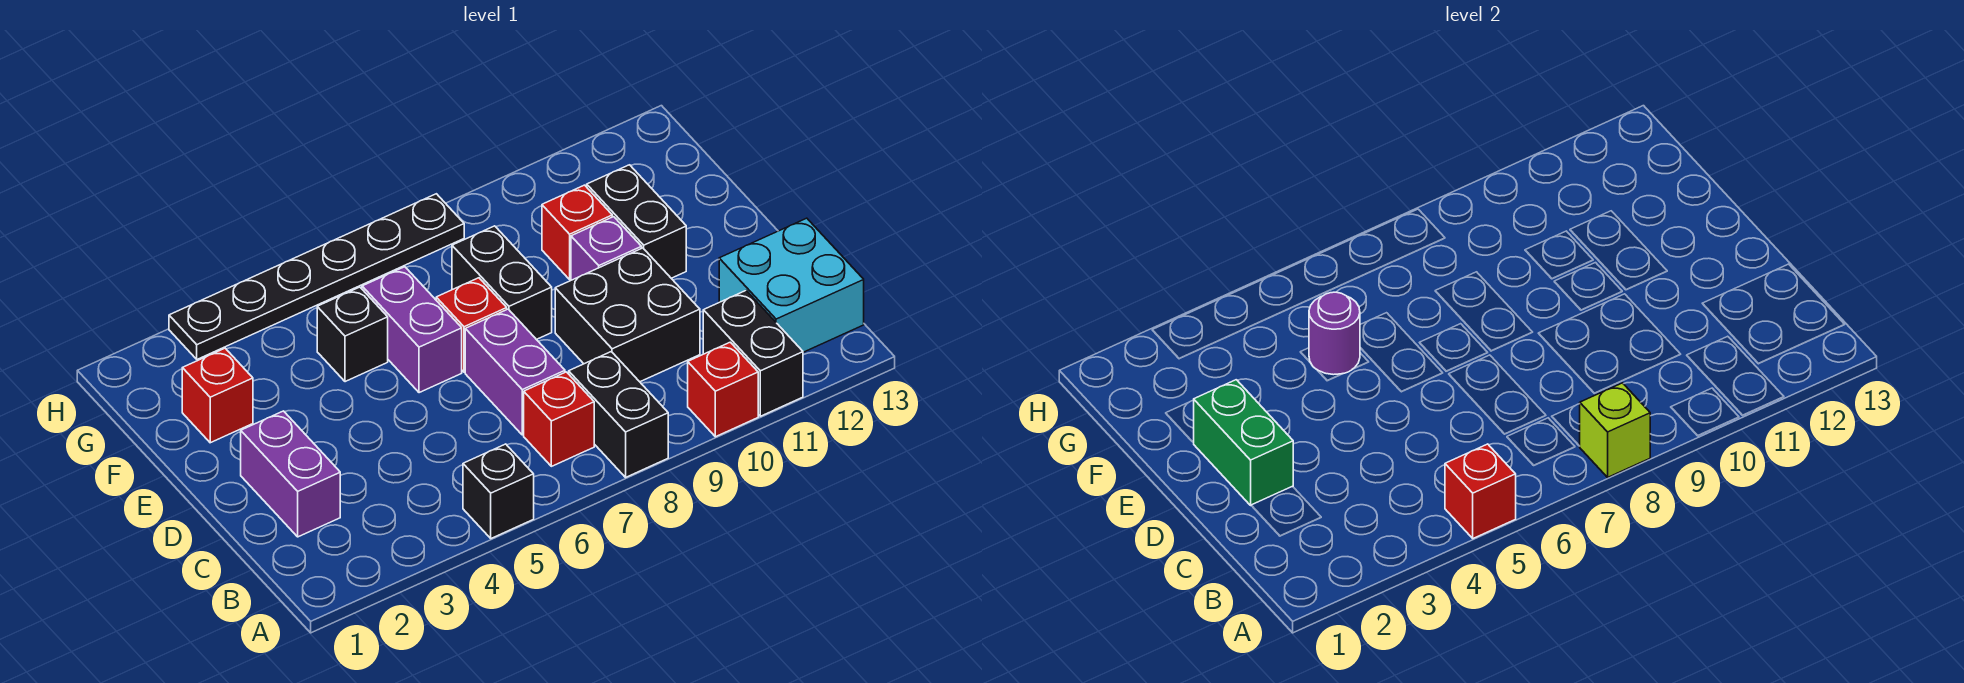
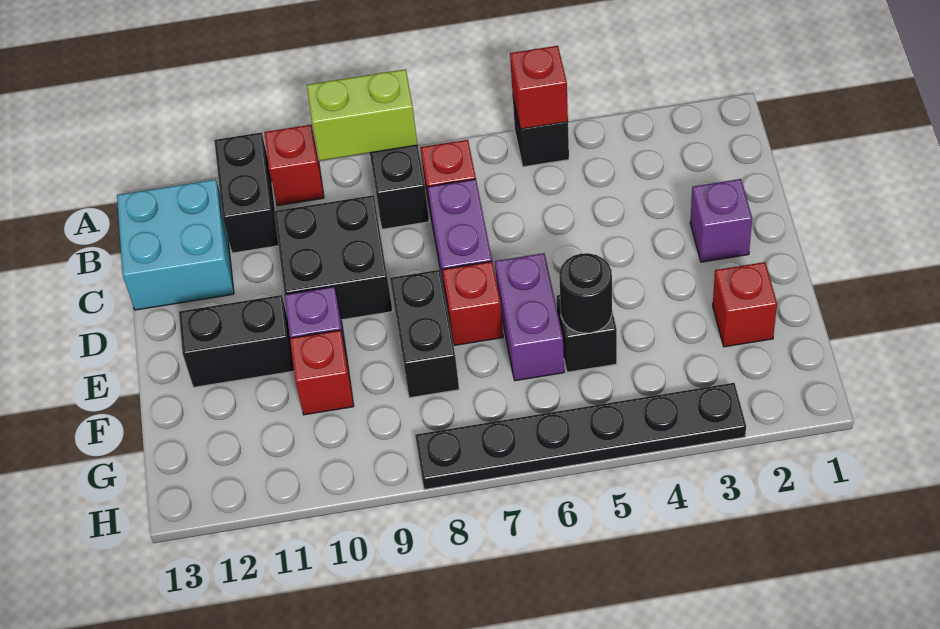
lime brick A8 level 2 -> lime brick A8:A9 level 2
purple brick C2:D2 level 1 -> purple brick D2 level 1
green brick D2:E2 level 2 -> none
black brick E11:F11 level 1 -> black brick E11:E12 level 1
purple round brick F5 level 2 -> black round brick F5 level 2

